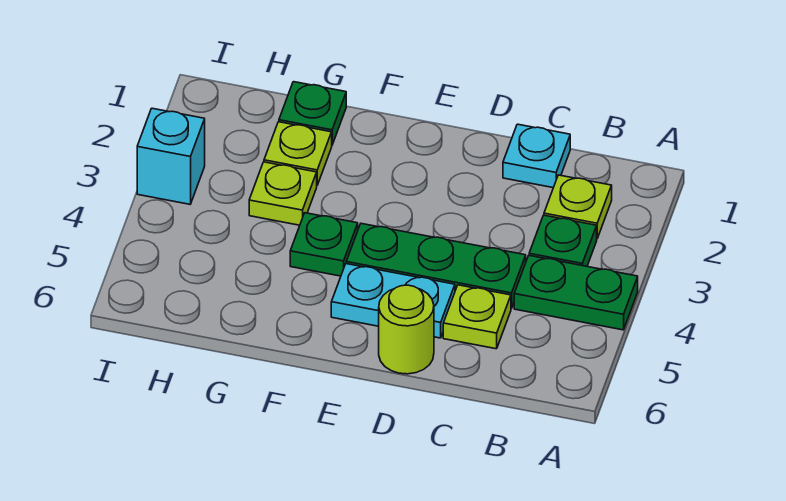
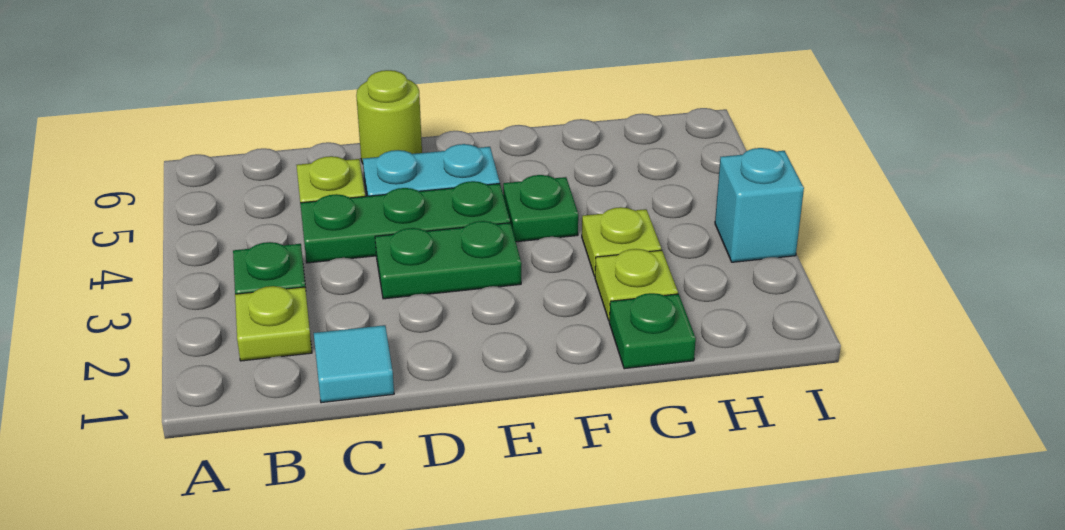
green plate A4:B4 level 1 -> green plate D3:E3 level 1
cyan plate C1 level 1 -> cyan tile C1 level 1

